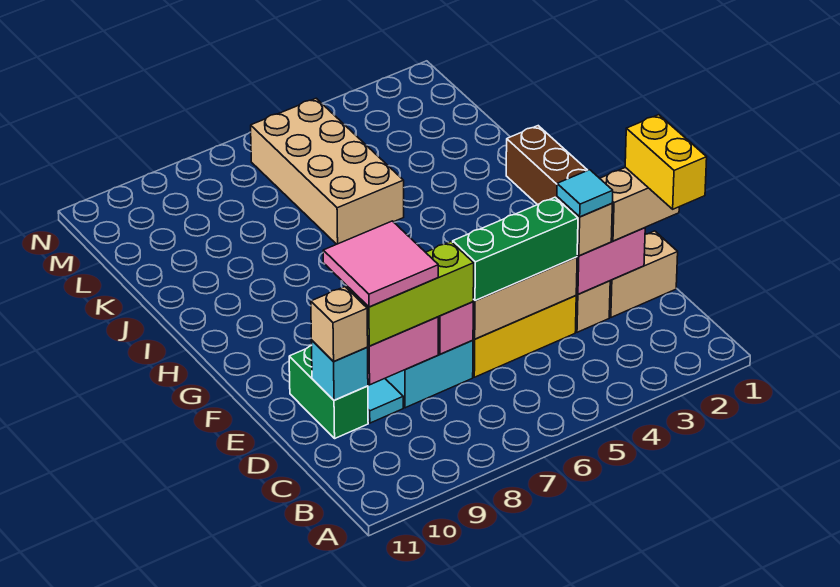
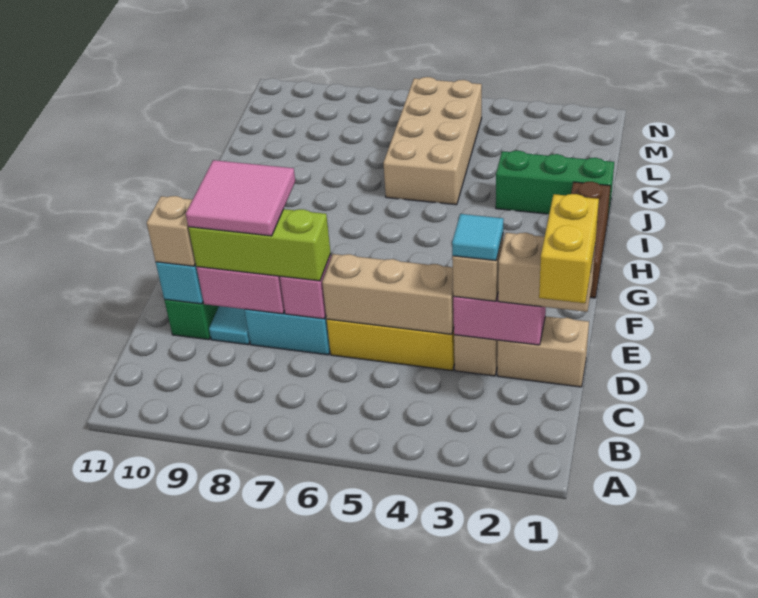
green brick D4:D6 level 3 -> green brick J1:J3 level 1

